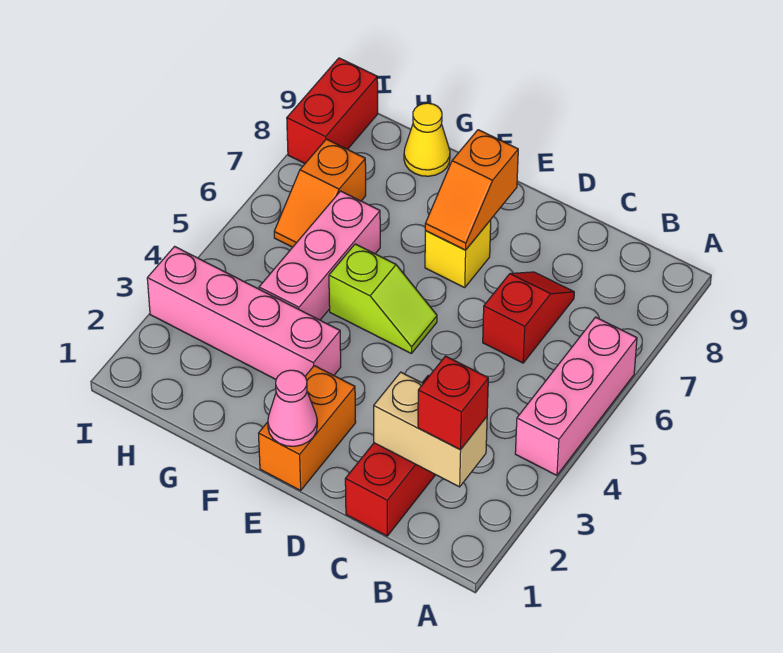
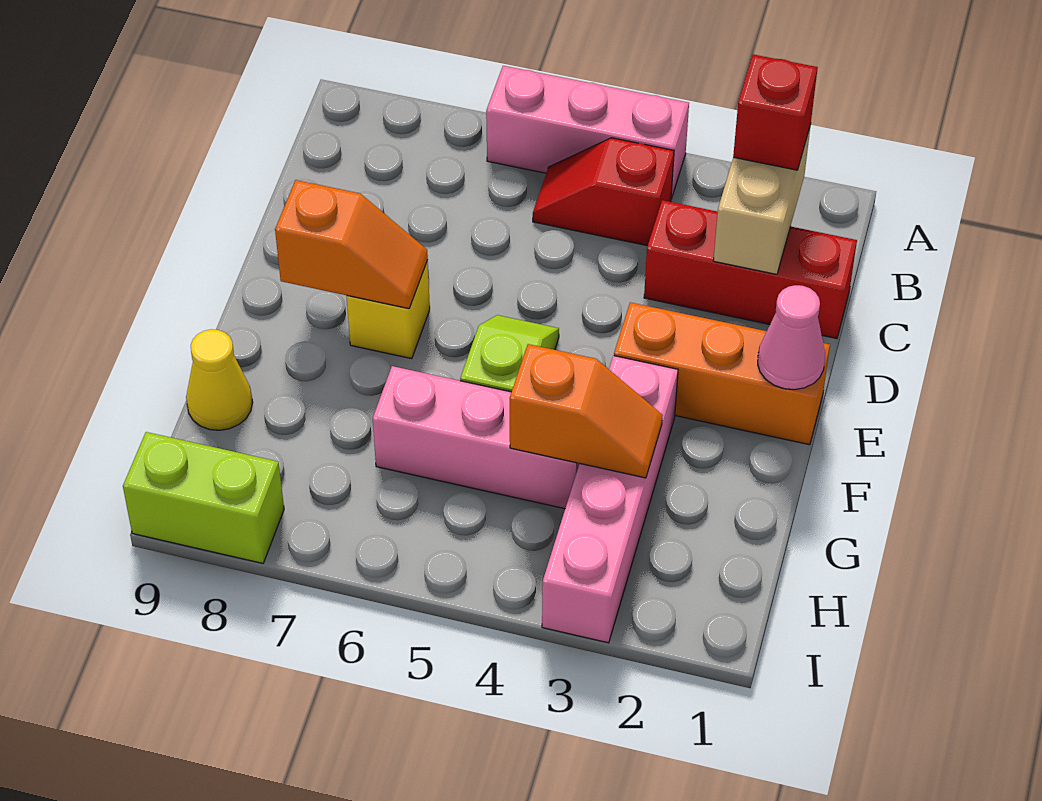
red slope C6:C7 level 1 top 6 -> red slope B4:B5 level 1 top 4
orange brick E1:E2 level 1 -> orange brick E1:E3 level 1
orange slope H6:H7 level 1 top 7 -> orange slope G3:G4 level 2 top 4
red brick I8:I9 level 1 -> lime brick I8:I9 level 1

